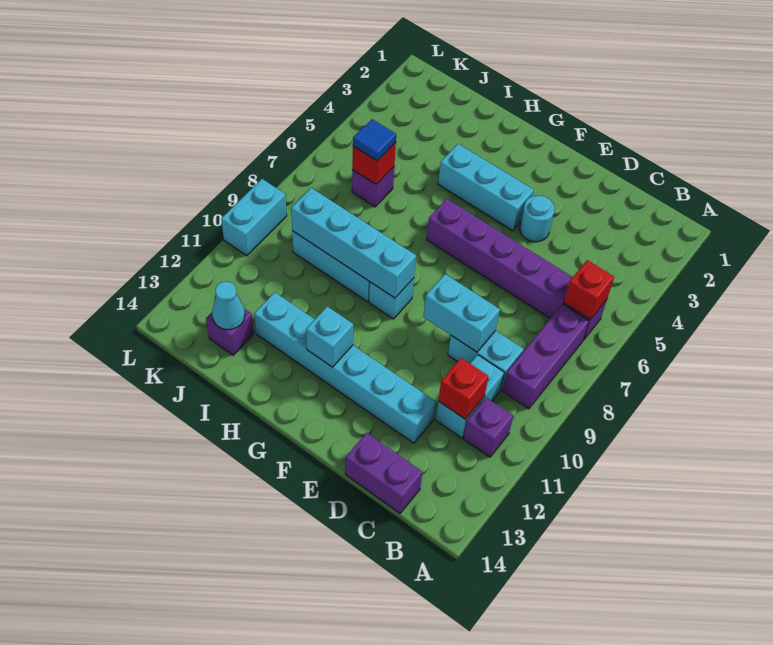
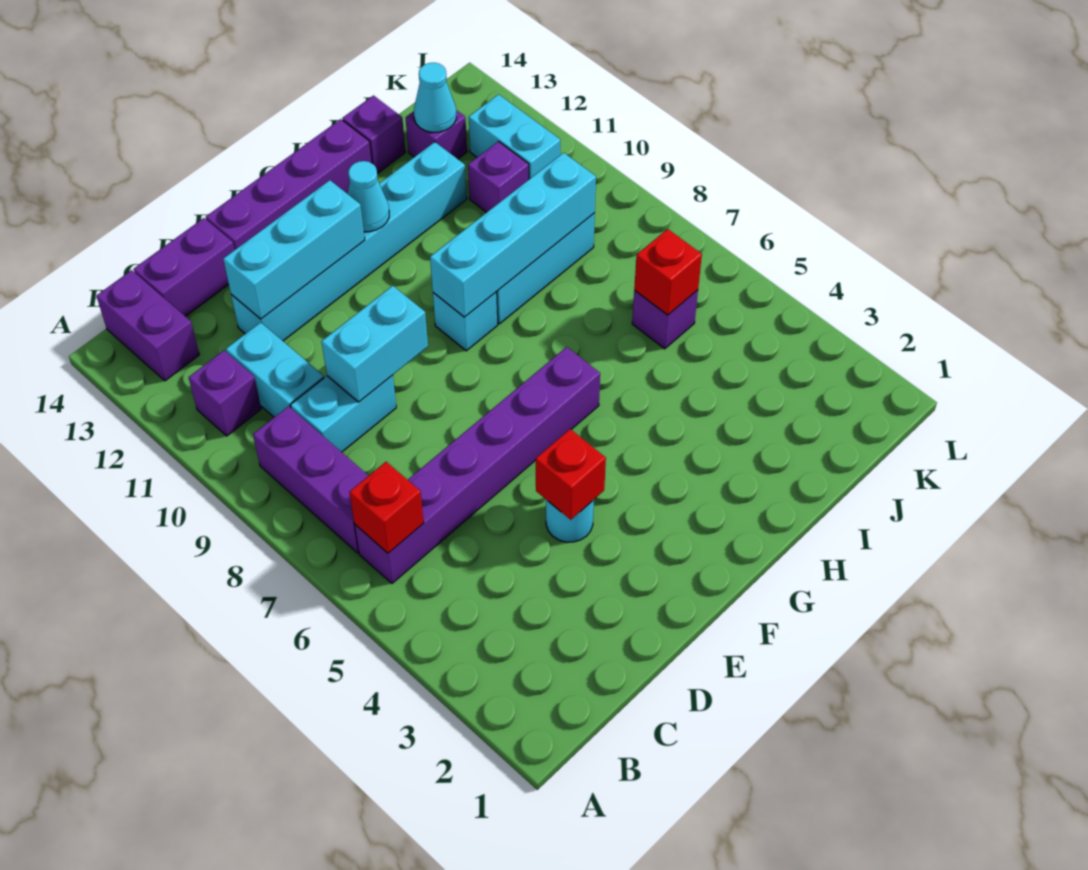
none -> purple brick B13:B14 level 1
red brick C11 level 2 -> red brick E4 level 2
none -> purple brick E14:H14 level 1
cyan brick F4:H4 level 1 -> cyan brick D12:F12 level 2
cyan brick G12 level 2 -> cyan cone G12 level 2
none -> purple brick I14 level 1
blue tile J6 level 3 -> none
none -> purple brick J11 level 1
cyan brick L9:L10 level 1 -> cyan brick K11:K12 level 1

